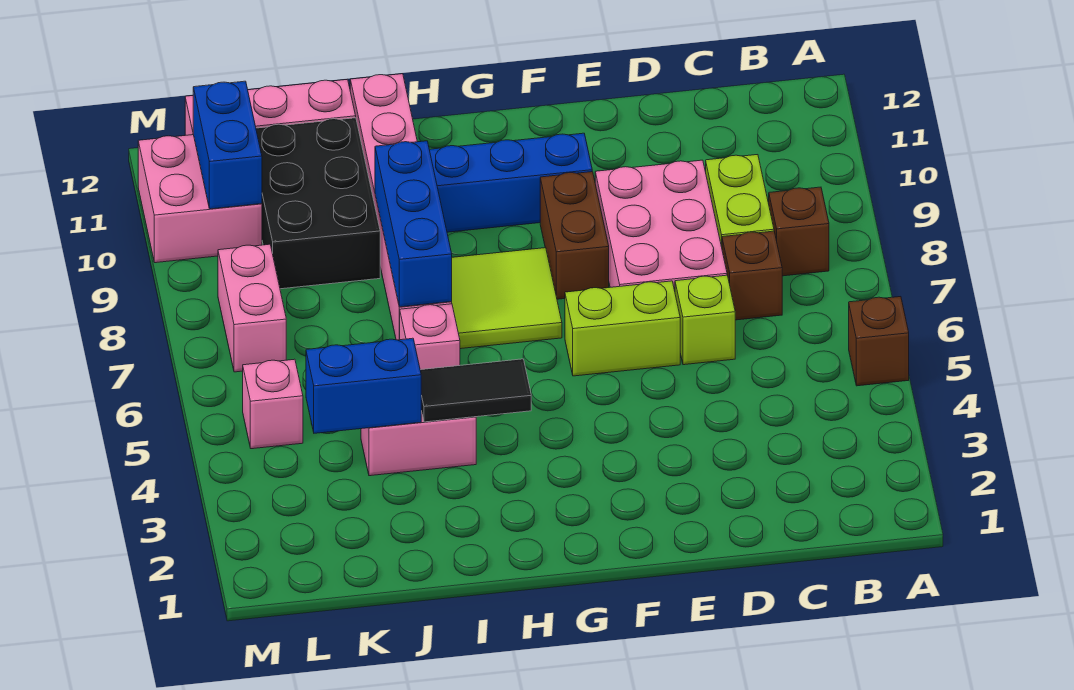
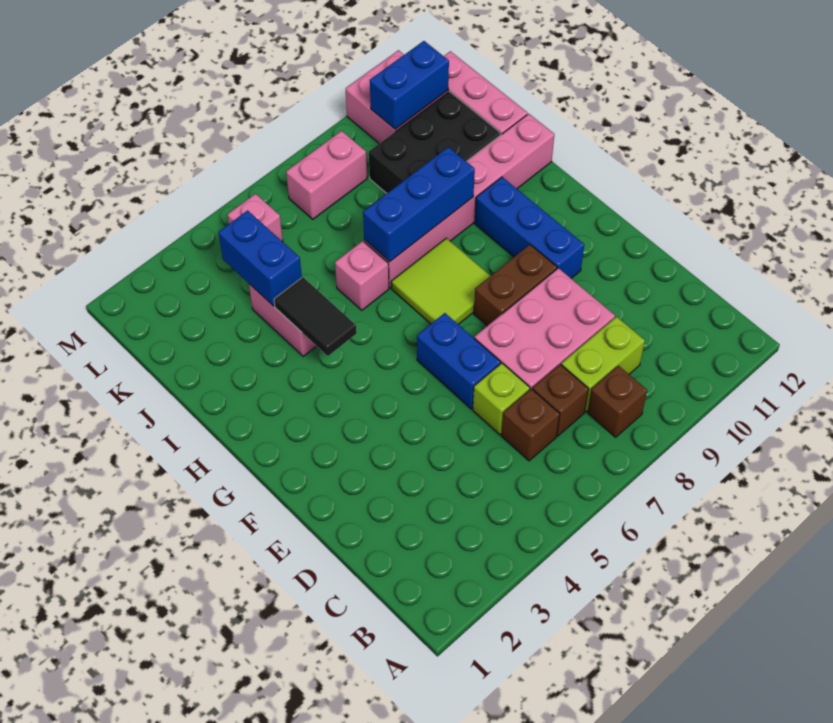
brown brick A5 level 1 -> brown brick C6 level 1
lime brick E6:F6 level 1 -> blue brick E6:F6 level 1

